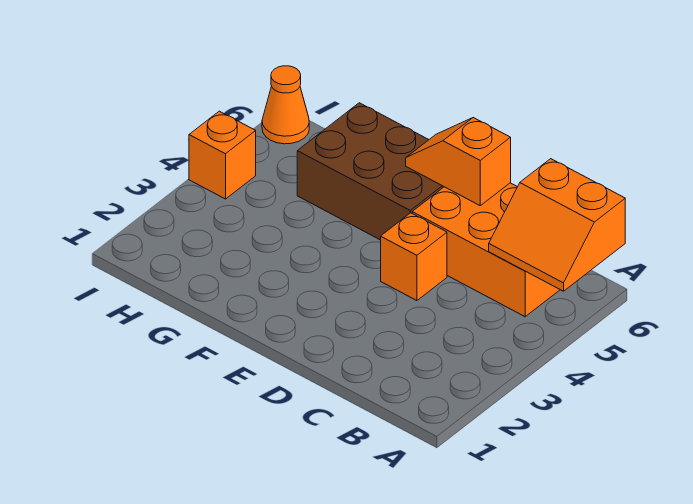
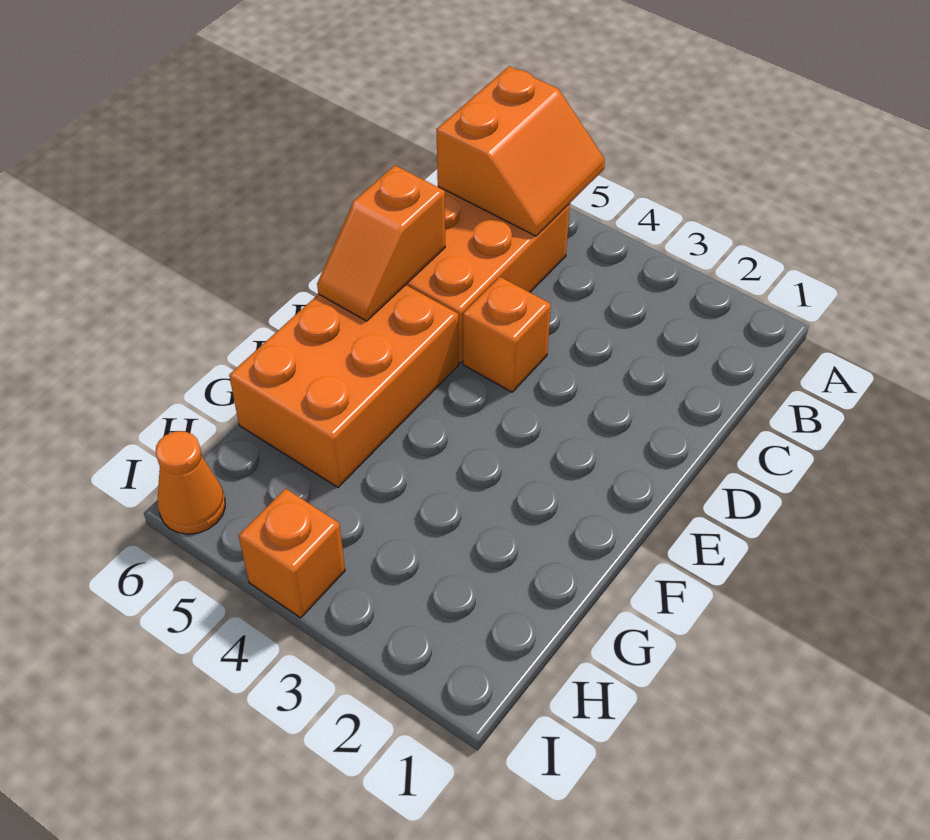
brown brick E5:G6 level 1 -> orange brick E5:G6 level 1

